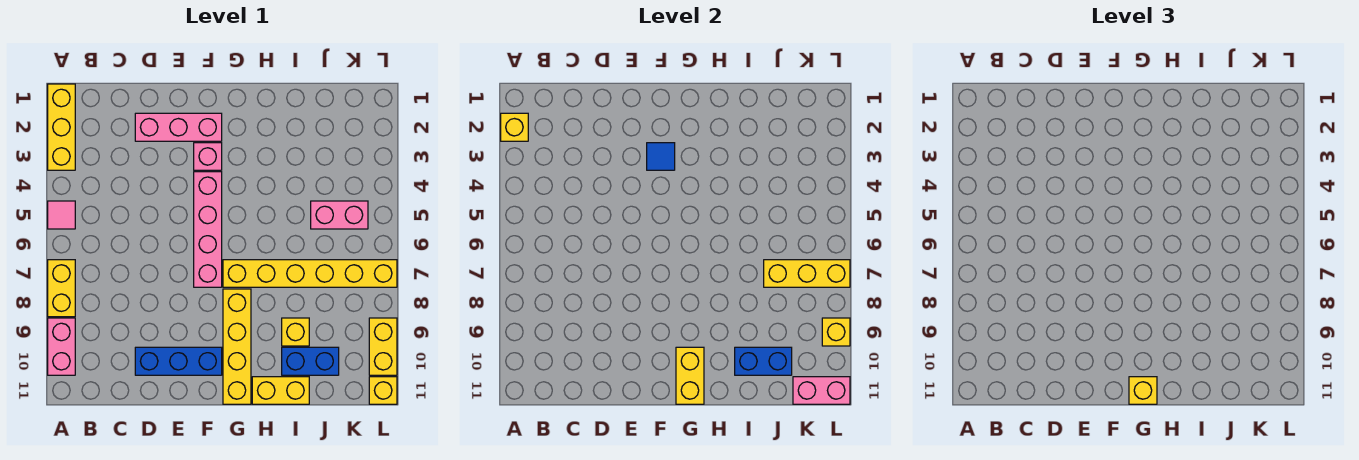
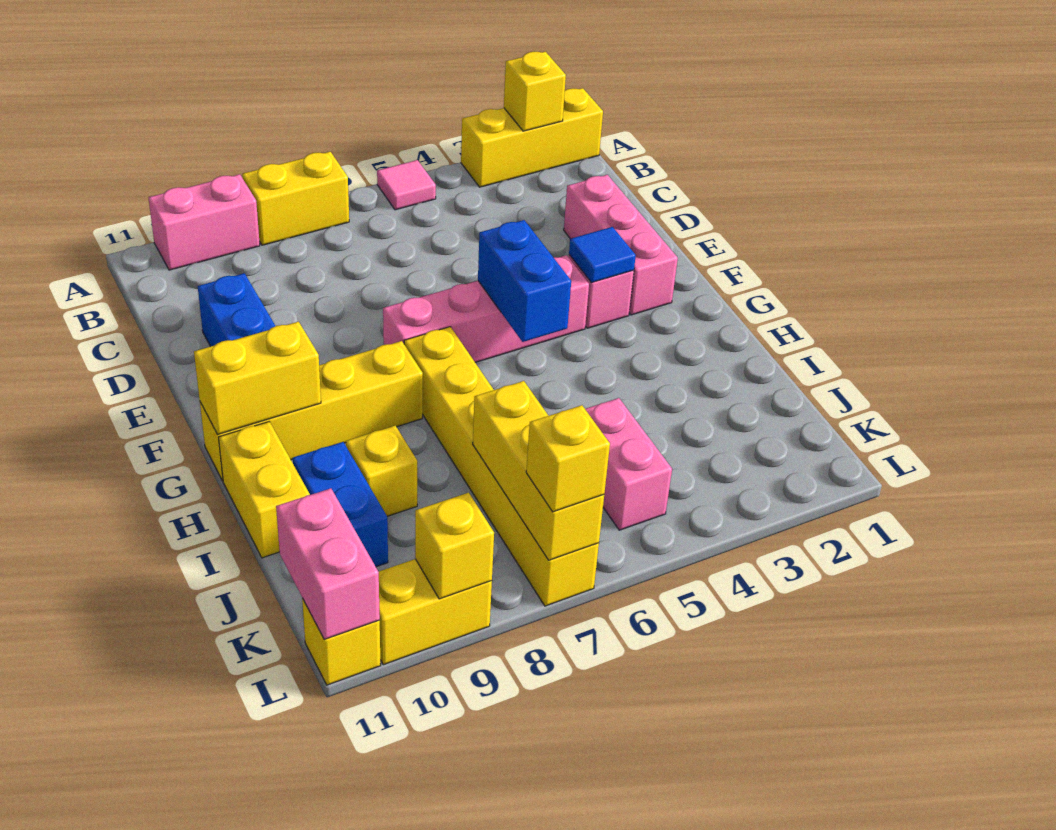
yellow brick G11 level 3 -> yellow brick L7 level 3
blue brick I10:J10 level 2 -> blue brick F5:G5 level 2

